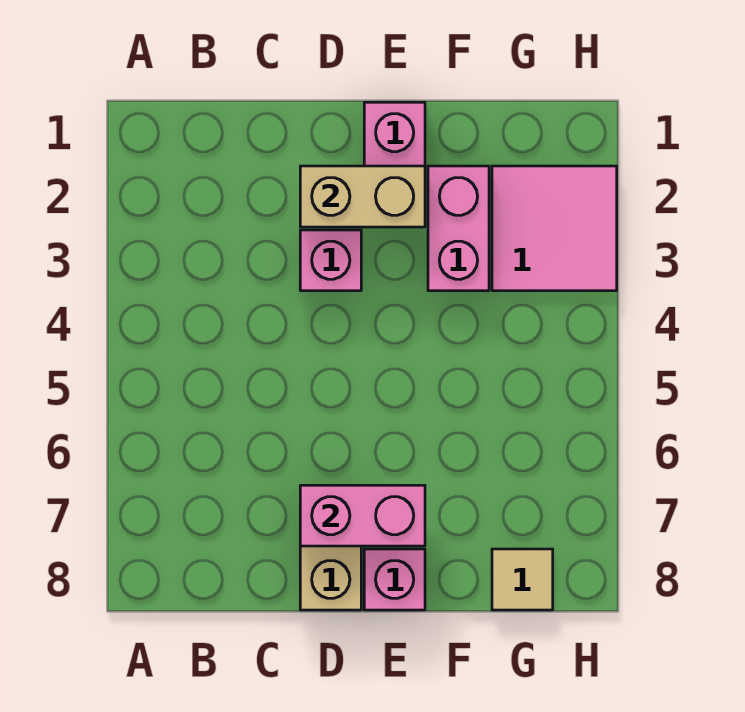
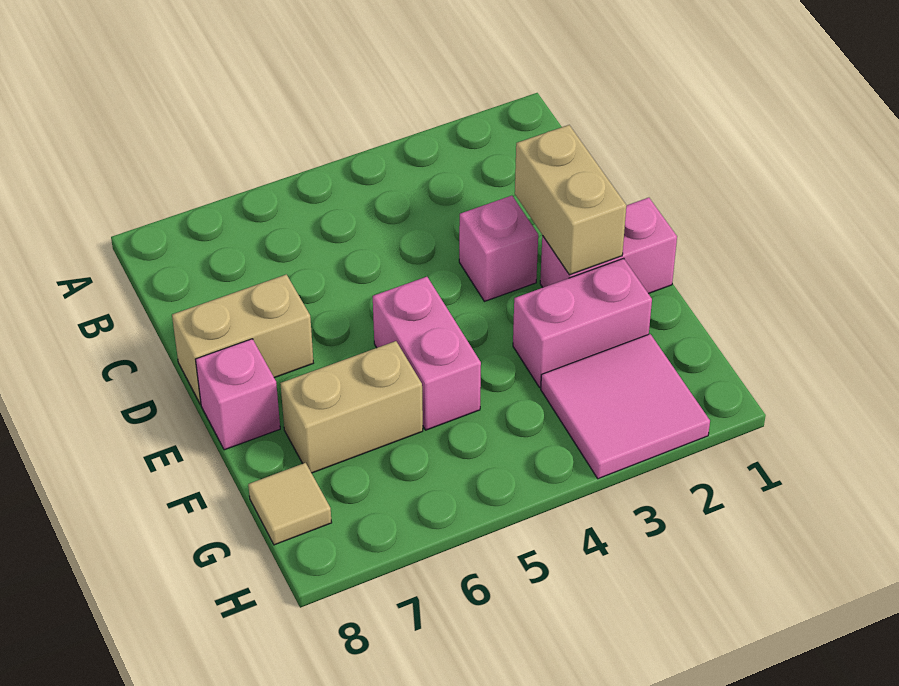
pink brick D7:E7 level 2 -> pink brick E5:F5 level 1
none -> tan brick F6:F7 level 1

